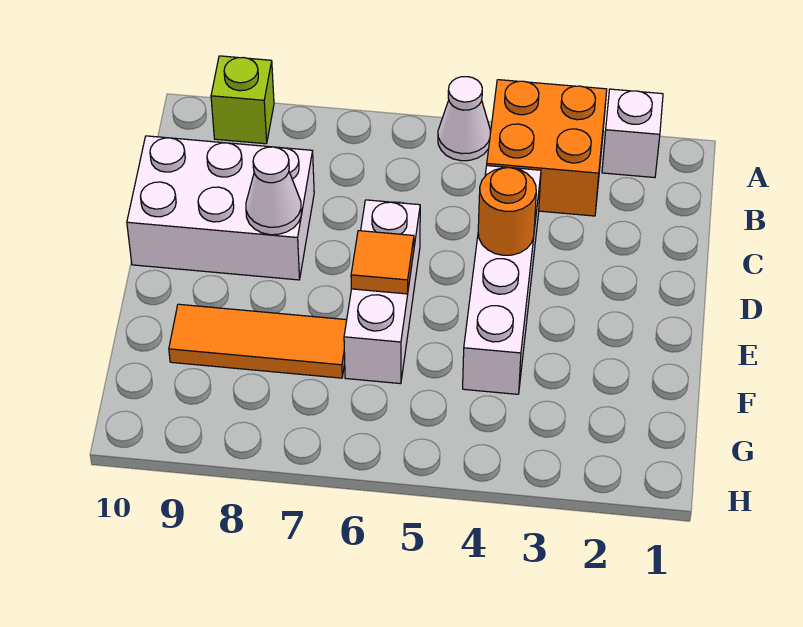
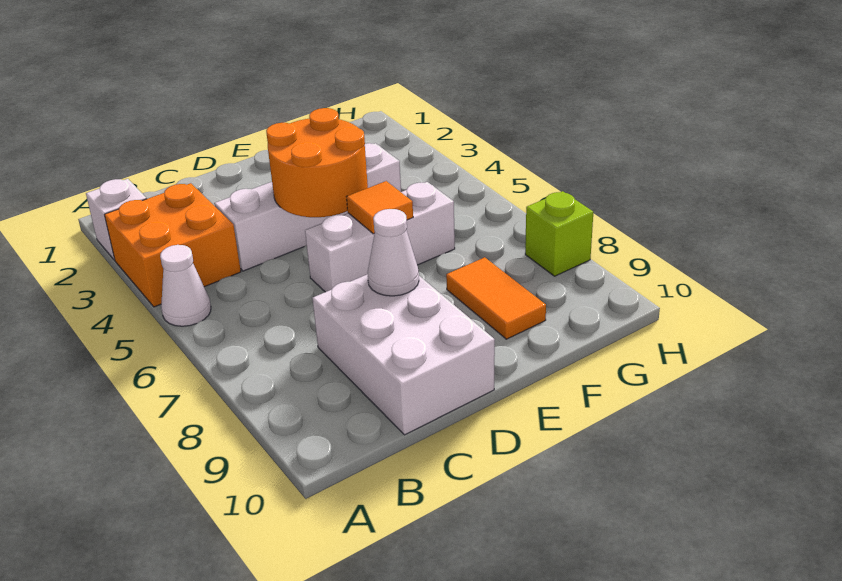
lime brick A9 level 1 -> lime brick H8 level 1
orange round brick D4 level 2 -> orange round brick D4:E5 level 2
orange tile F7:F9 level 1 -> orange tile F8:F9 level 1

